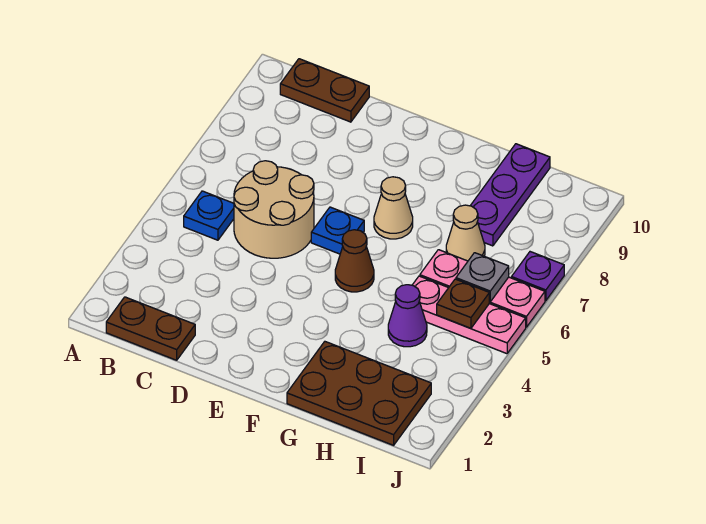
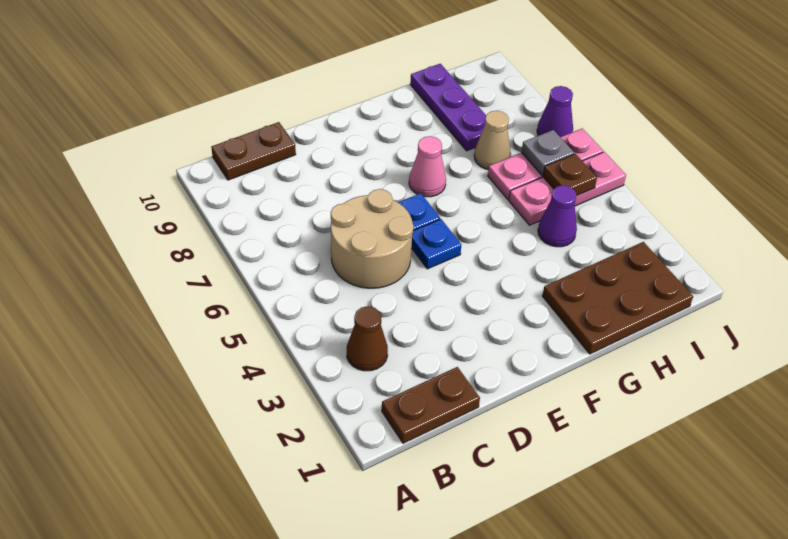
blue plate B5 level 1 -> blue plate E5 level 1
brown cone F5 level 1 -> brown cone B3 level 1
tan cone F7 level 1 -> pink cone F7 level 1
purple plate J7 level 1 -> purple cone J7 level 1

